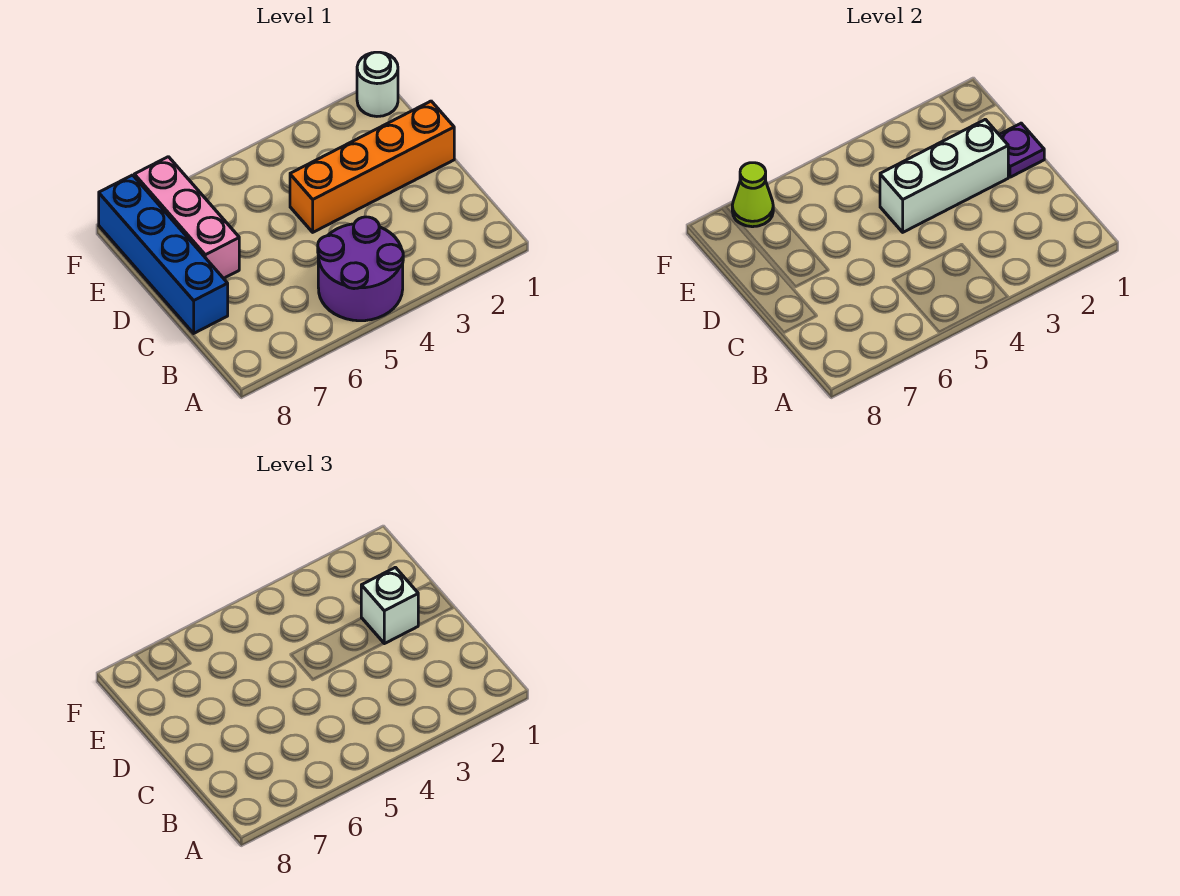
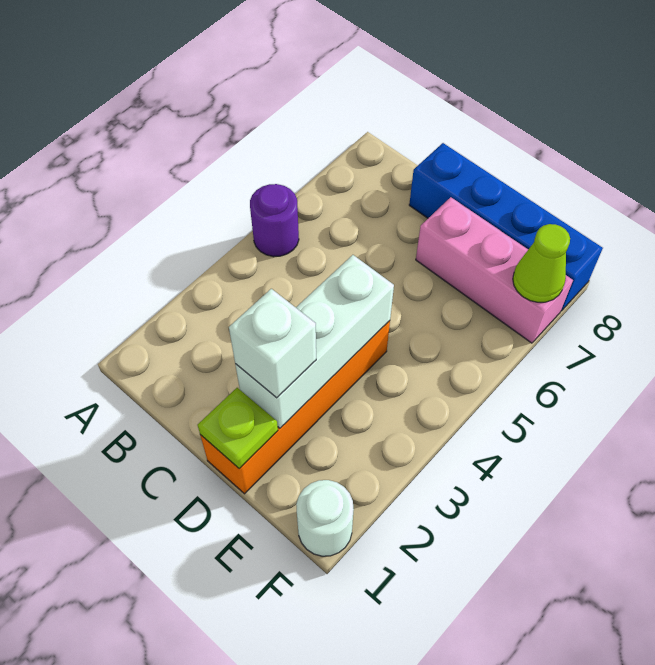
purple round brick A4:B5 level 1 -> purple round brick A5 level 1
purple plate D1 level 2 -> lime plate D1 level 2

